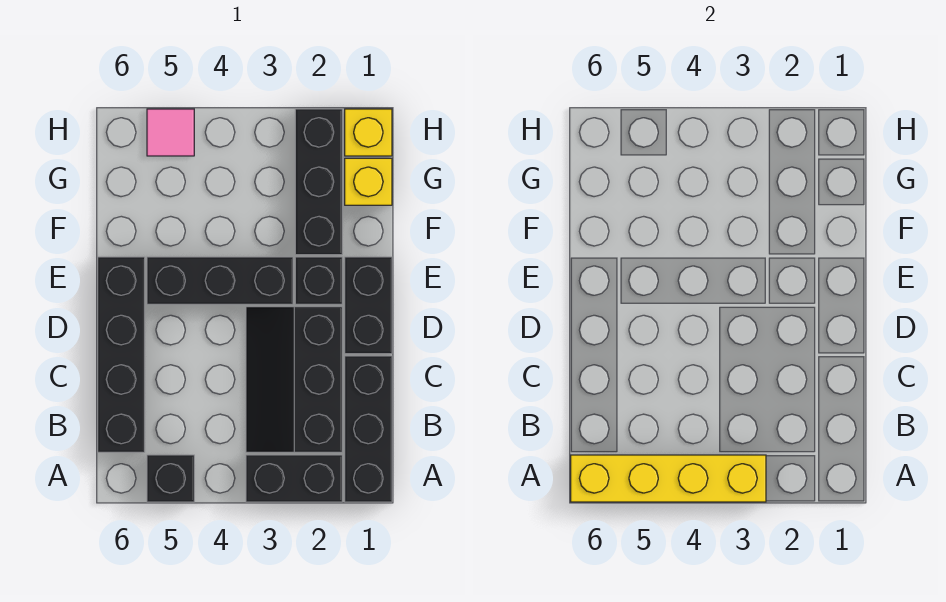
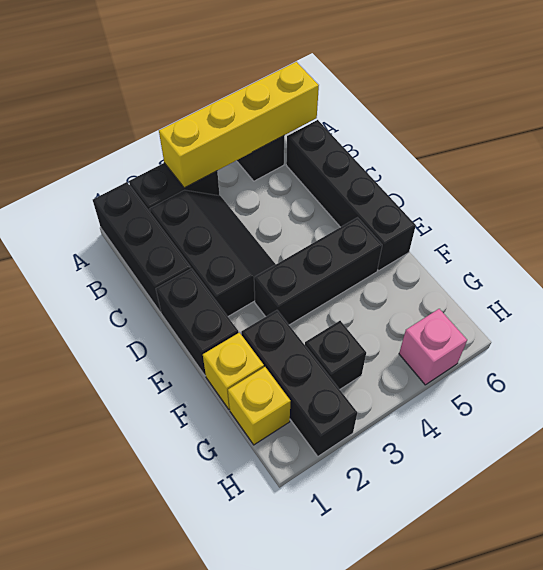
black brick E2 level 1 -> black brick G3 level 1
yellow brick H1 level 1 -> yellow brick F1 level 1
pink tile H5 level 1 -> pink brick H5 level 1

